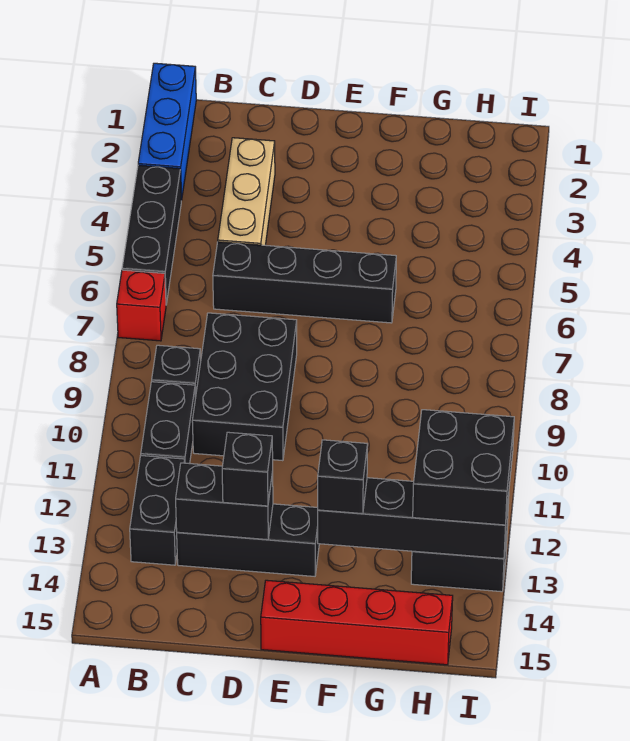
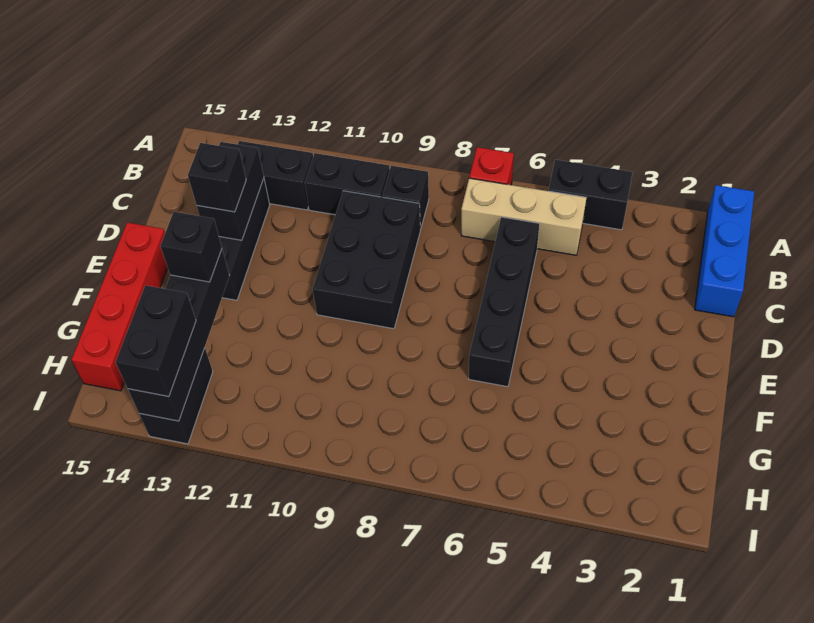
blue brick A1:A3 level 1 -> blue brick A1:C1 level 1
black brick A4:A6 level 1 -> black brick A4:A5 level 1
tan brick C3:C5 level 1 -> tan brick B5:B7 level 1
black brick C8:D10 level 1 -> black brick C9:E10 level 1
black brick H12:I13 level 3 -> black brick H13:I13 level 3

